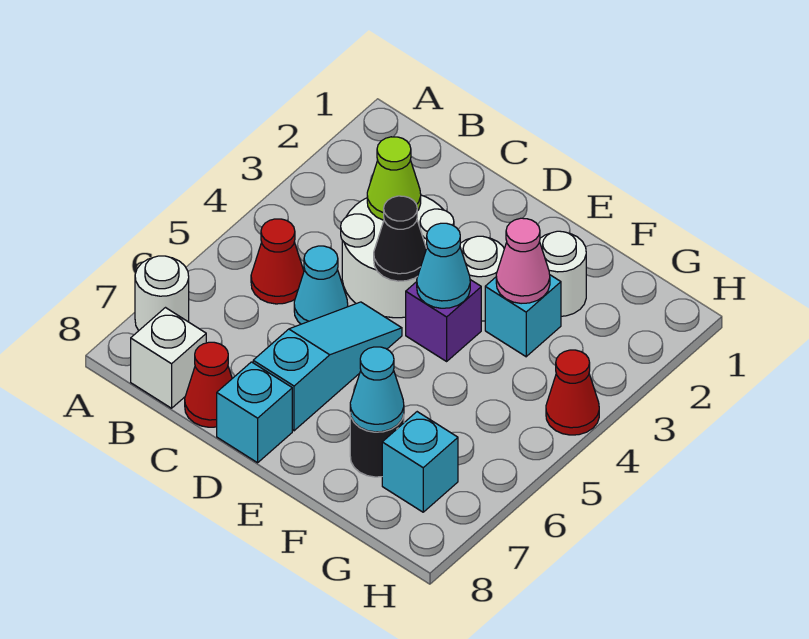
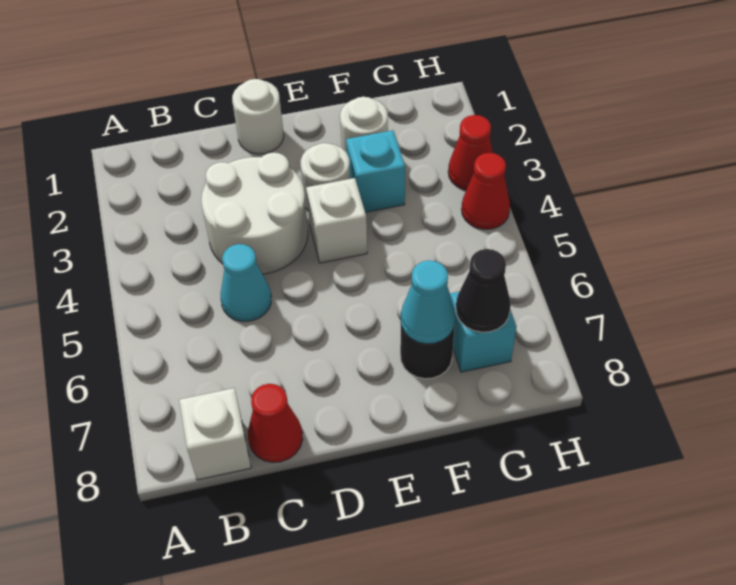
white round brick A7 level 1 -> white round brick D1 level 1
red cone B5 level 1 -> red cone H3 level 1
lime cone C3 level 2 -> none
black cone D4 level 2 -> black cone G7 level 2
cyan slope D5:D7 level 1 top 7 -> none
cyan brick D8 level 1 -> none
purple brick E4 level 1 -> white brick E4 level 1
cyan cone E4 level 2 -> none
pink cone F3 level 2 -> none

